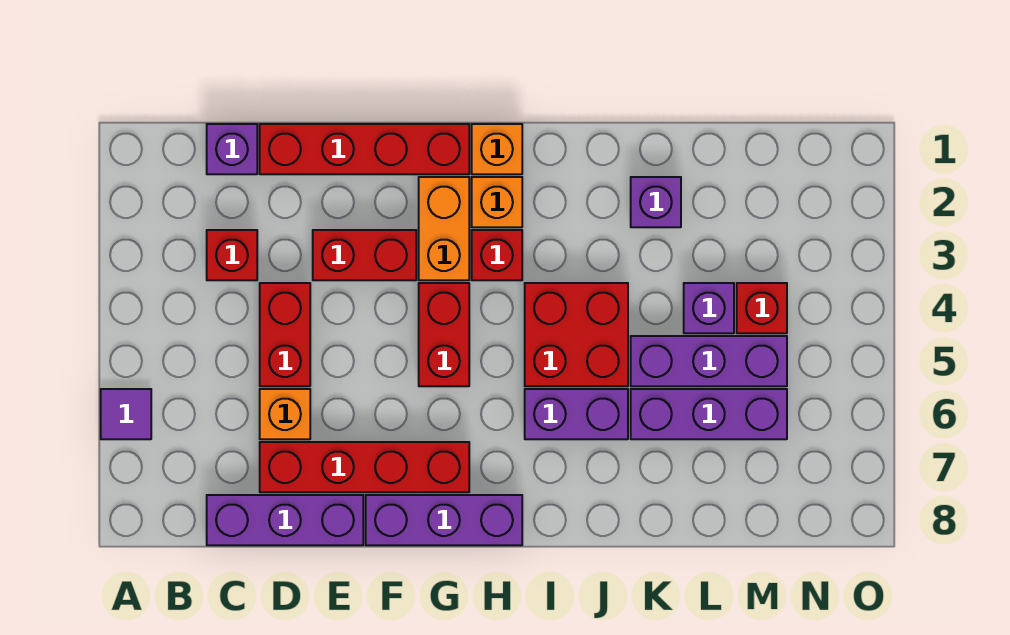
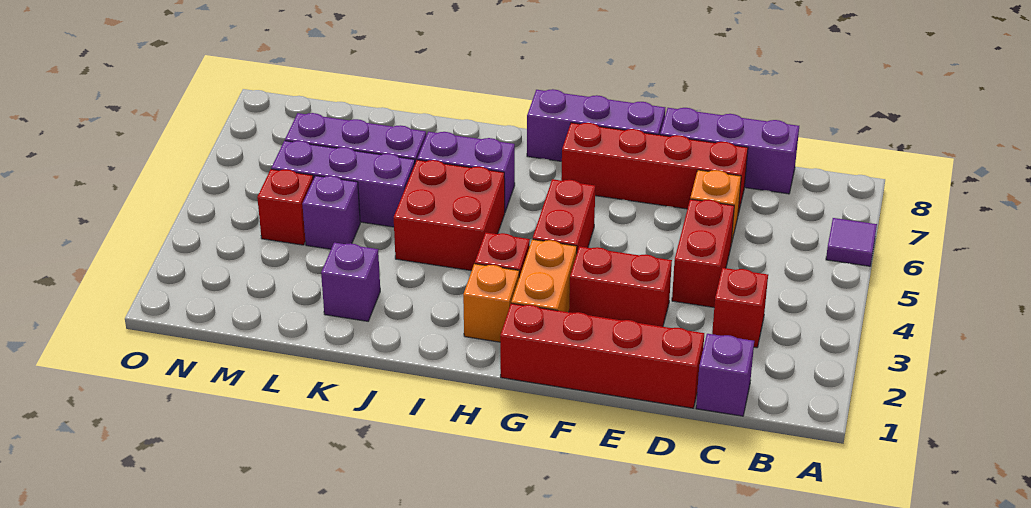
orange brick H1 level 1 -> none

